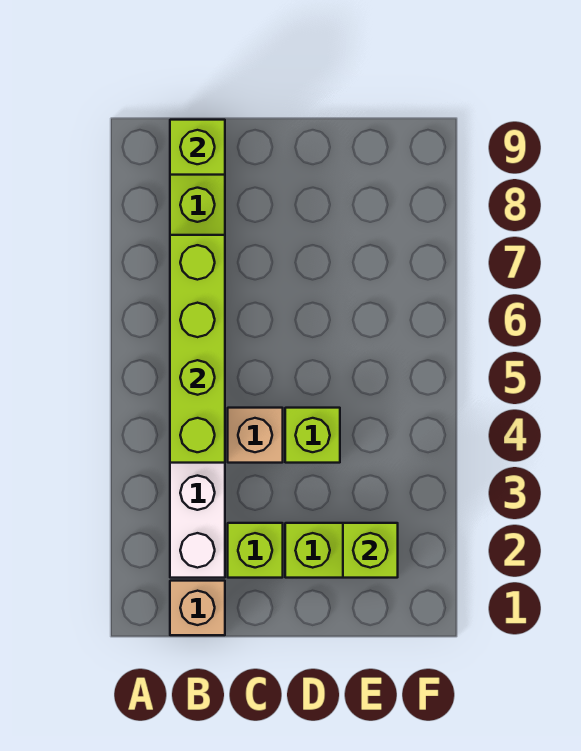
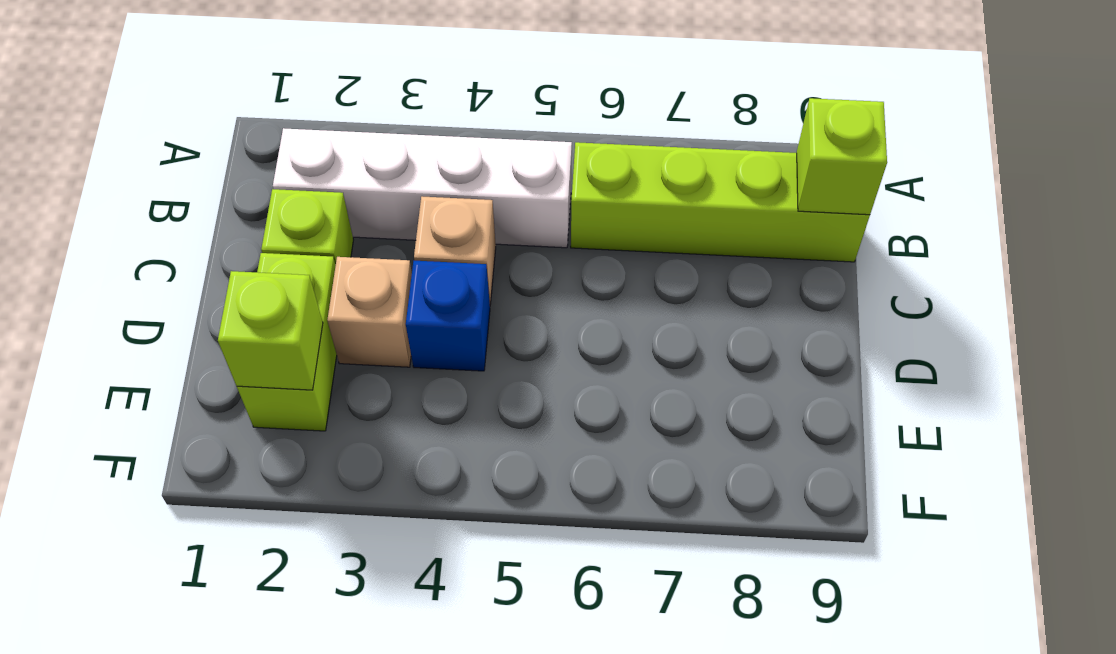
tan brick B1 level 1 -> tan brick D3 level 1
lime brick B4:B7 level 2 -> none
lime brick D4 level 1 -> blue brick D4 level 1

